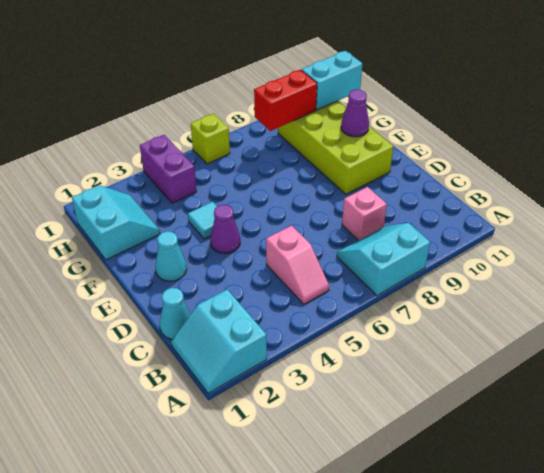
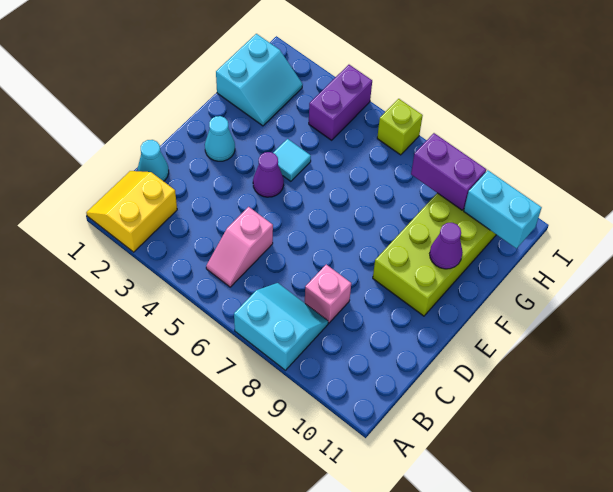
cyan slope A1:B2 level 1 top 2 -> yellow slope A1:B2 level 1 top 2
red brick H8:H9 level 2 -> purple brick H8:H9 level 2

